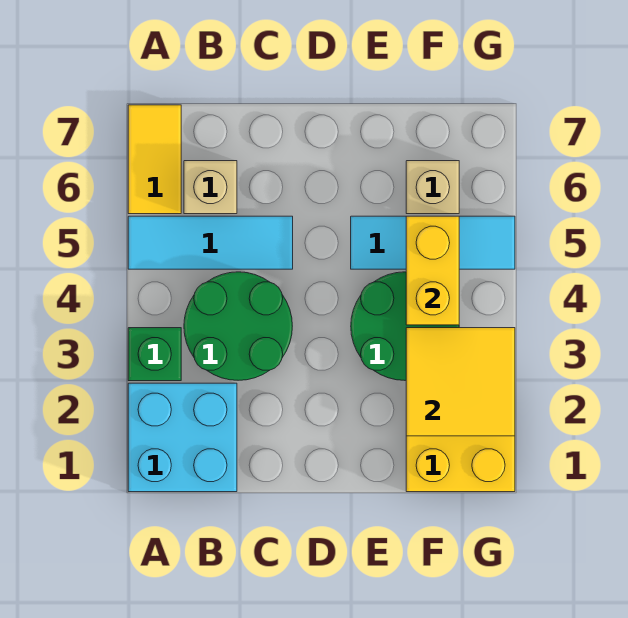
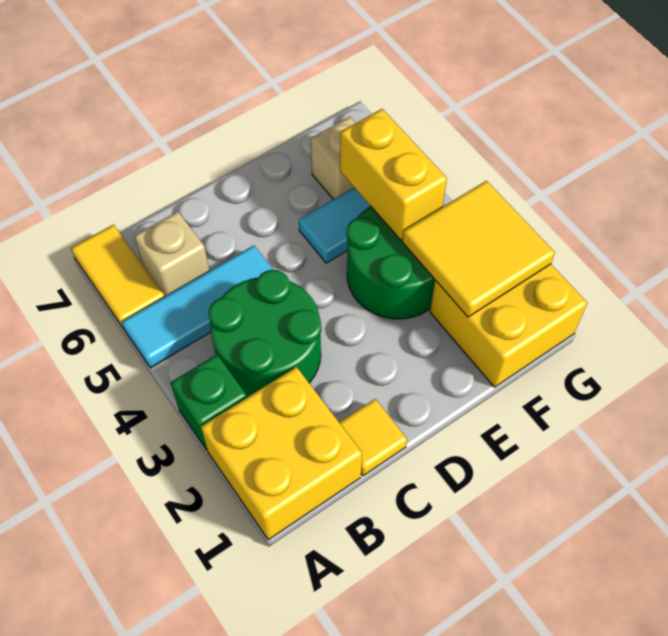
cyan brick A1:B2 level 1 -> yellow brick A1:B2 level 1
none -> yellow tile C1 level 1

